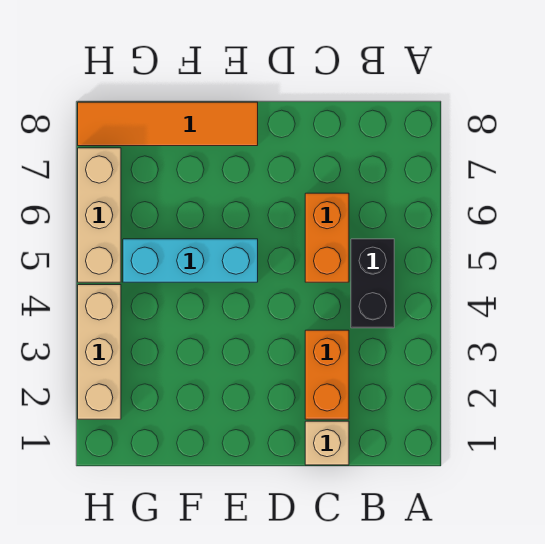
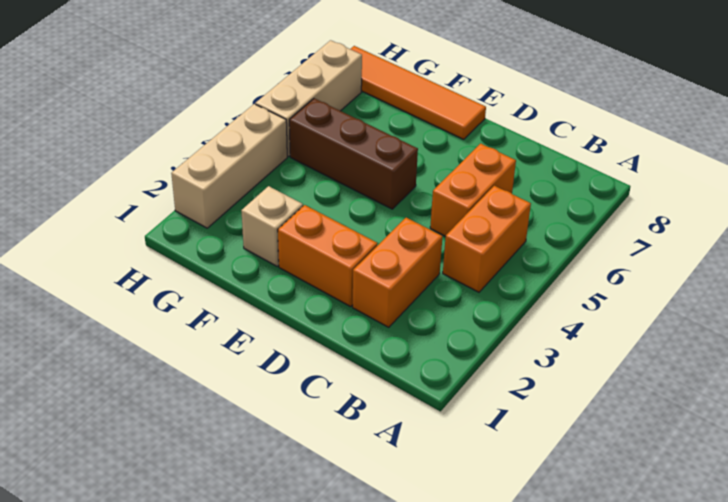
black brick B4:B5 level 1 -> orange brick B4:B5 level 1
tan brick C1 level 1 -> tan brick F2 level 1
none -> orange brick D2:E2 level 1
cyan brick E5:G5 level 1 -> brown brick E5:G5 level 1

